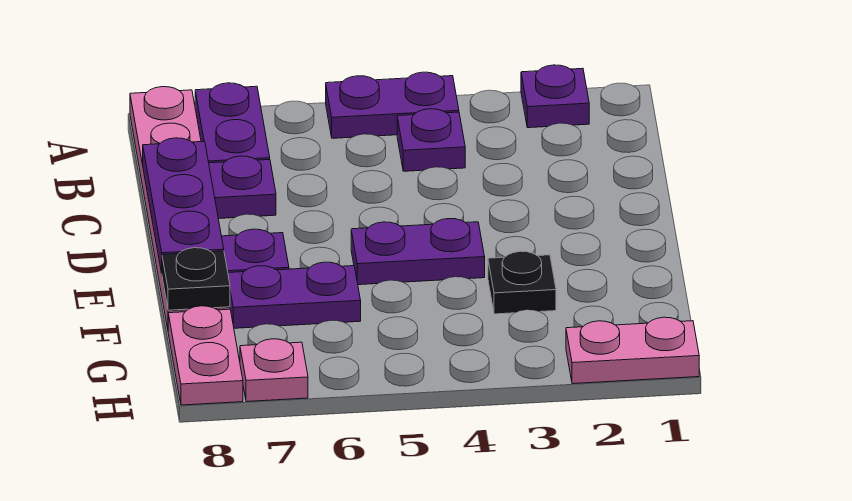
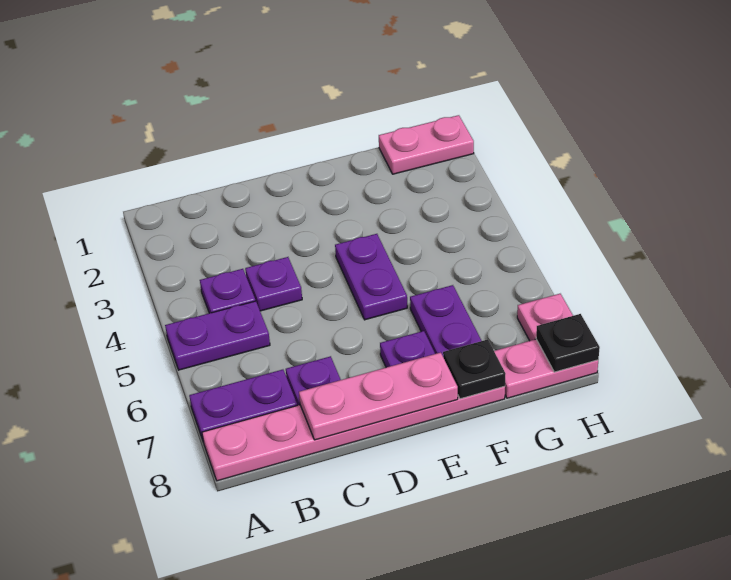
purple plate A2 level 1 -> purple plate C4 level 1
purple plate A4:A5 level 1 -> purple plate A5:B5 level 1
purple plate C8:E8 level 2 -> pink plate C8:E8 level 2
black plate F3 level 1 -> black plate H8 level 2
pink plate H1:H2 level 1 -> pink plate G1:H1 level 1

